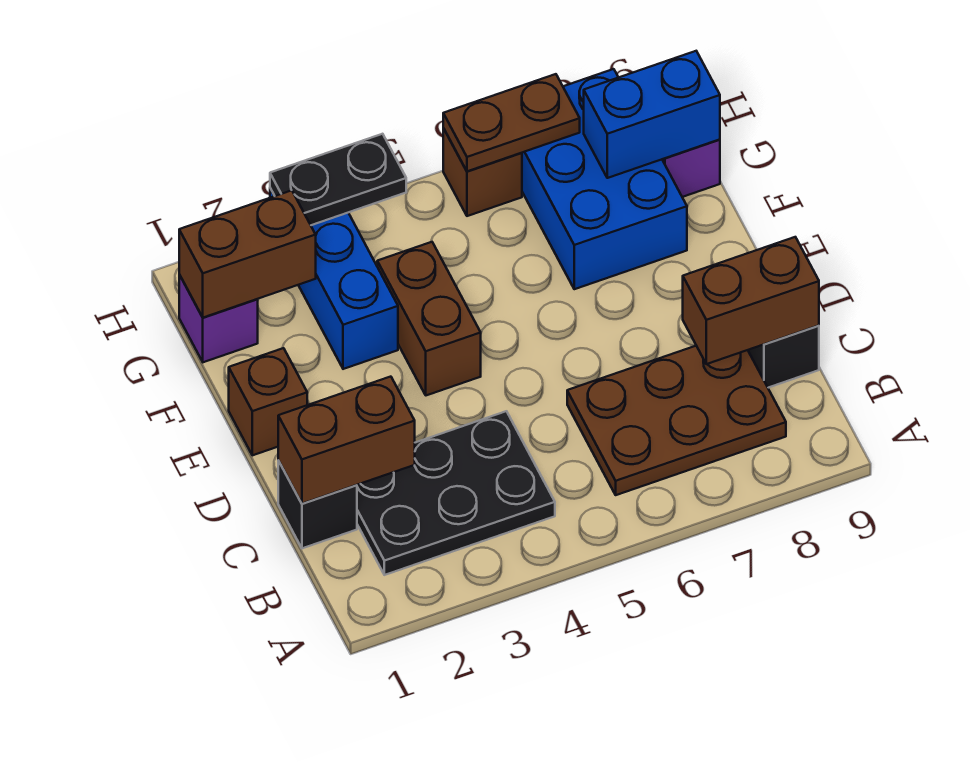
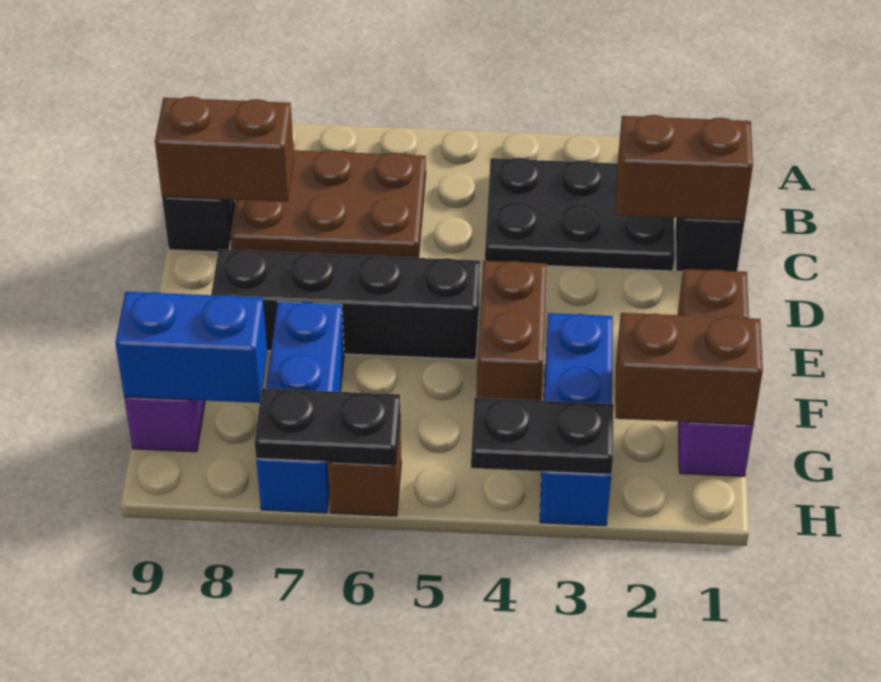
none -> black brick E5:E8 level 1
blue brick F7:H8 level 1 -> blue brick F7:H7 level 1
brown plate H6:H7 level 2 -> black plate H6:H7 level 2

